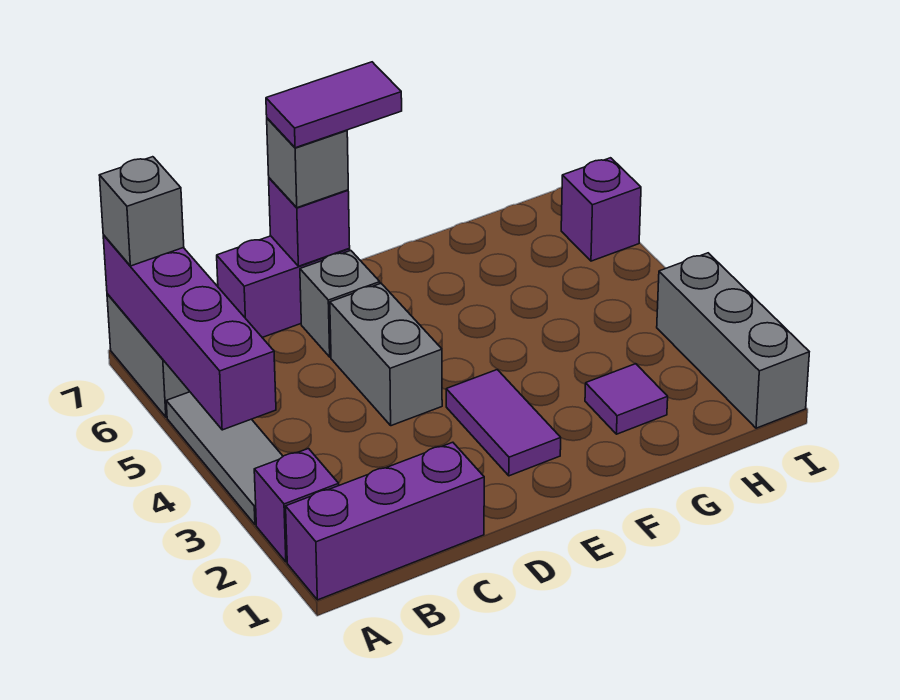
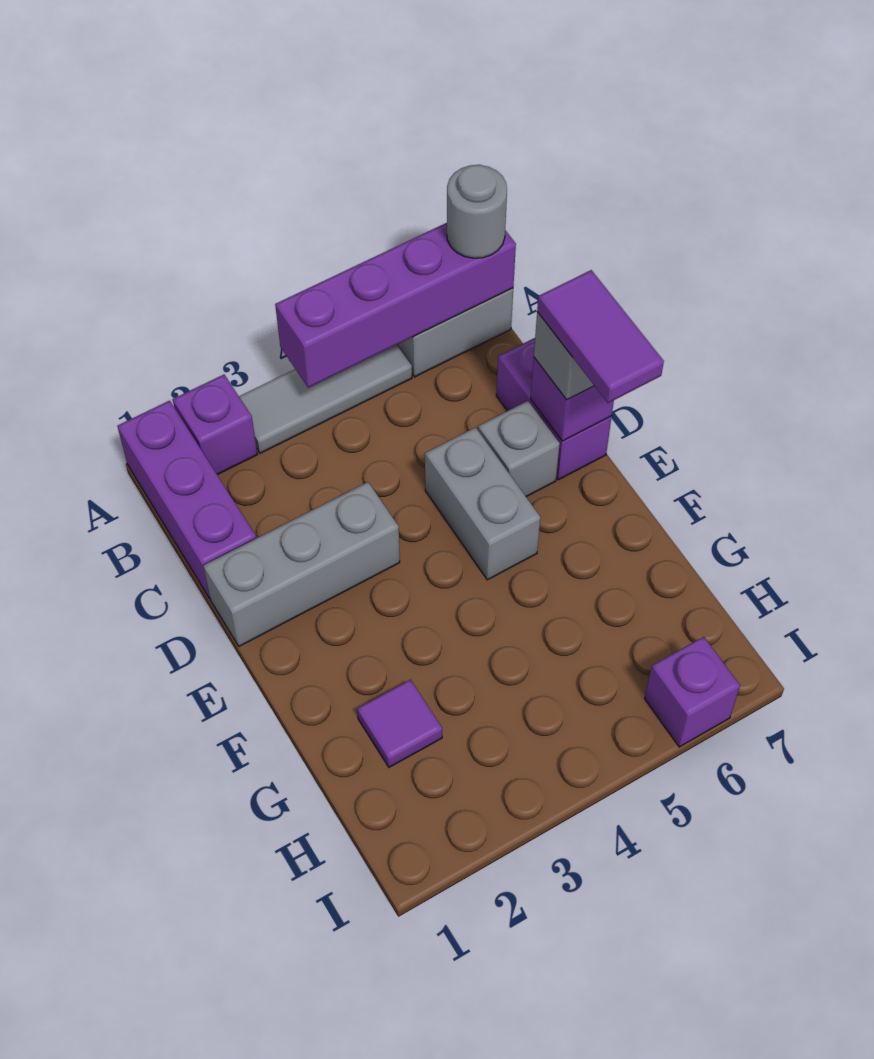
grey brick A7 level 3 -> grey round brick A7 level 3
grey brick D4:D5 level 1 -> grey brick D5:E5 level 1
purple tile E2:E3 level 1 -> none
grey brick I1:I3 level 1 -> grey brick D1:D3 level 1

